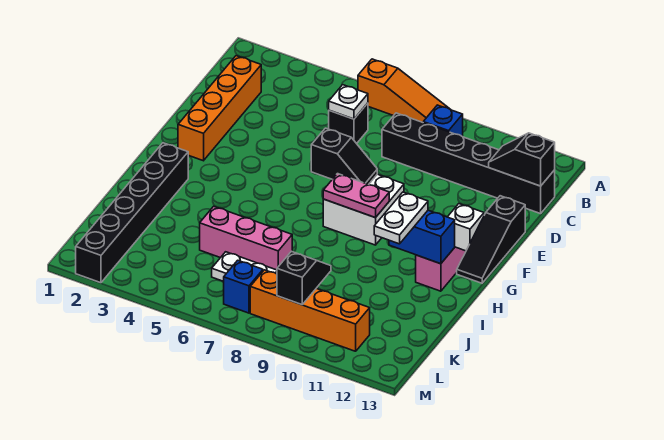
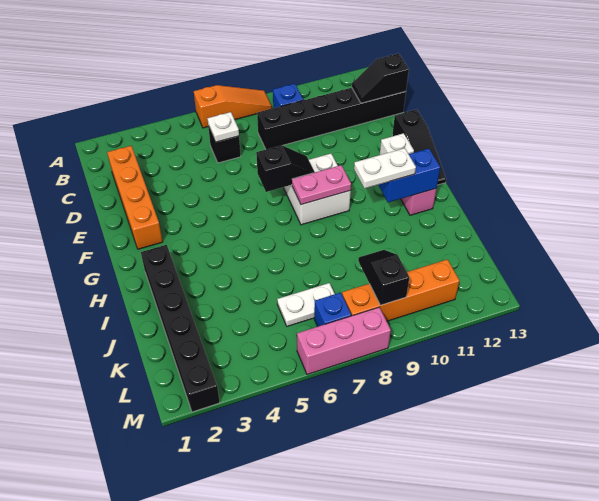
white plate H11:I11 level 3 -> white plate H10:H11 level 3
pink brick J5:J7 level 1 -> pink brick M6:M8 level 1

